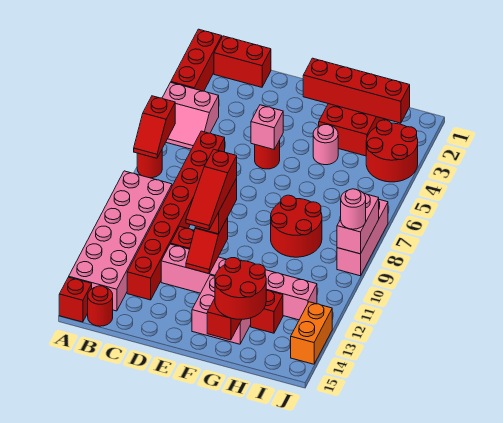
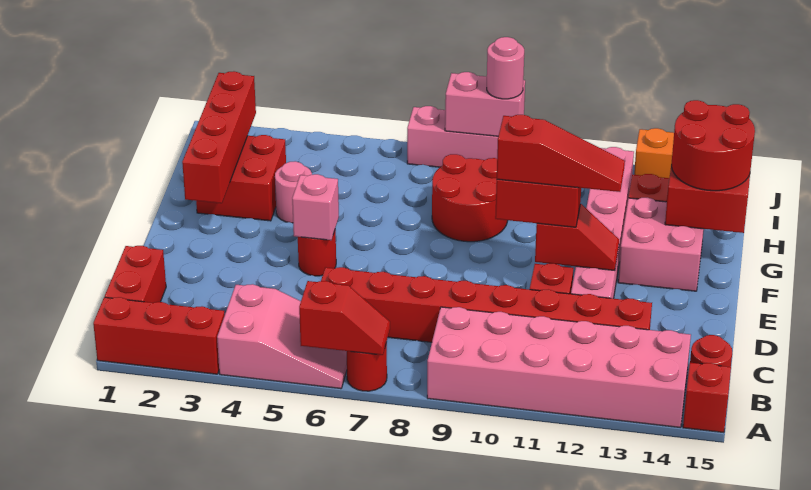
pink slope A4:B5 level 1 top 4 -> pink slope A4:B6 level 1 top 4
red round brick I3:J4 level 1 -> none

